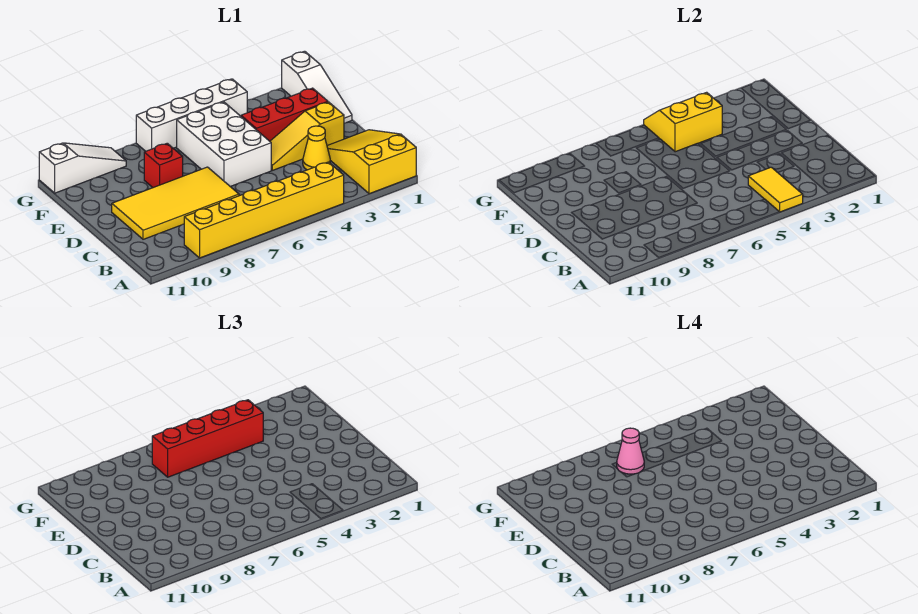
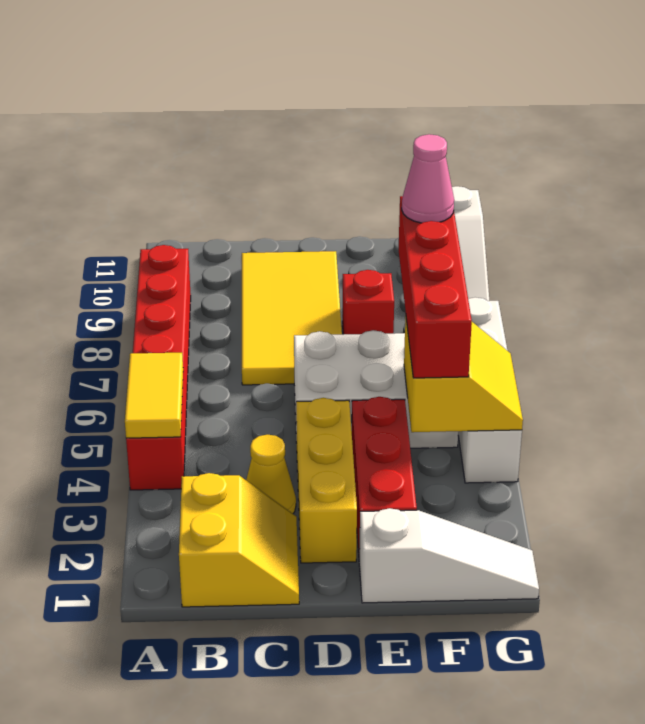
yellow slope A1:C2 level 1 top A -> yellow slope B1:C2 level 1 top B
yellow brick A4:A9 level 1 -> red brick A4:A9 level 1
yellow tile A4:B4 level 2 -> yellow tile A4:A5 level 2
yellow slope D2:D4 level 1 top 2 -> yellow brick D2:D4 level 1
white slope E1:G1 level 1 top G -> white slope E1:G1 level 1 top E

